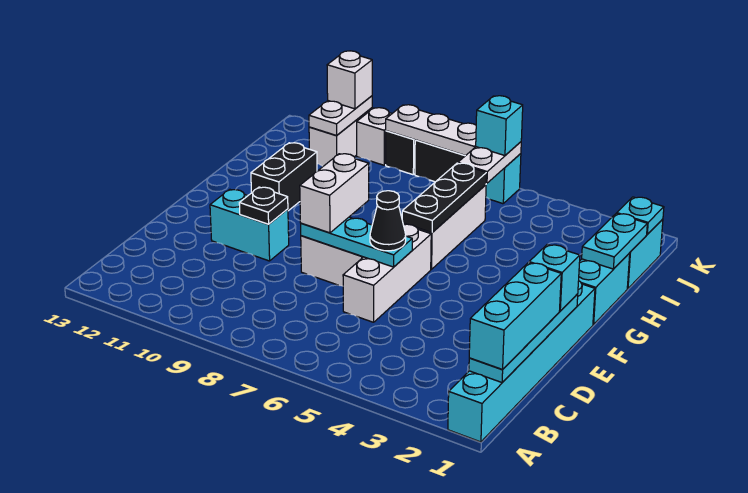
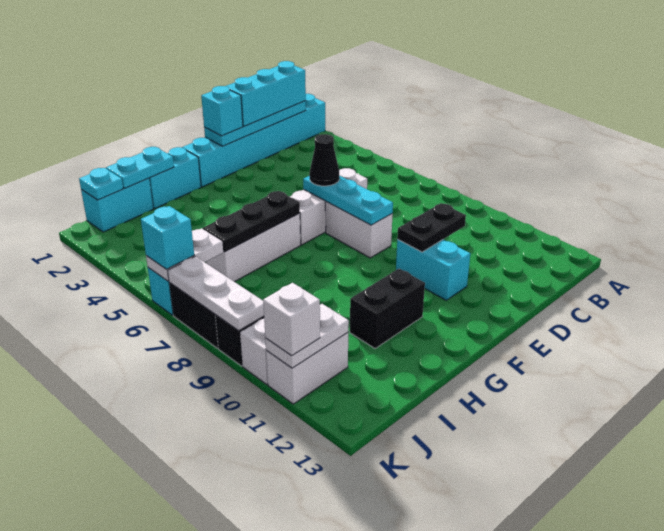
white brick E8:F8 level 3 -> none
black plate E10 level 2 -> black plate D10:E10 level 2

